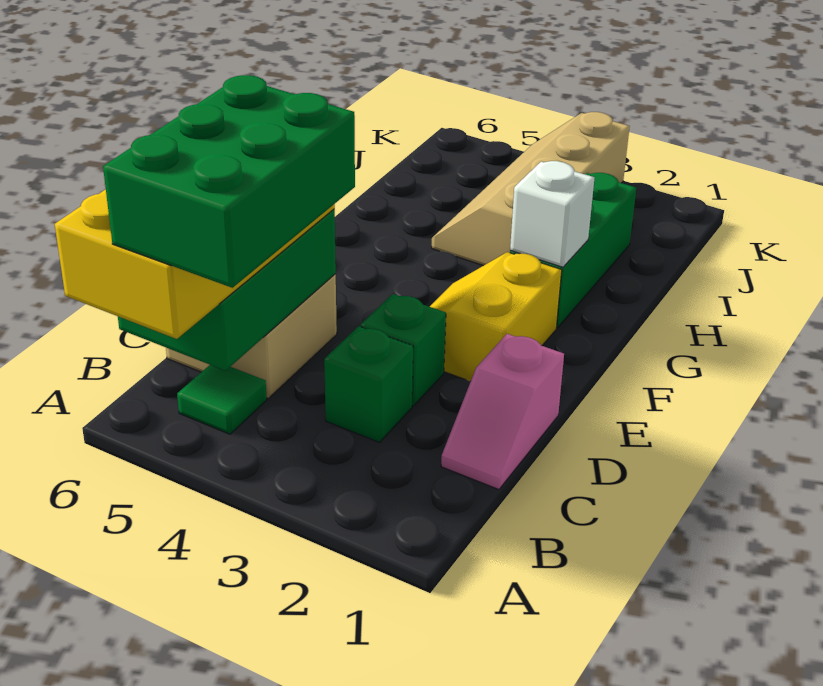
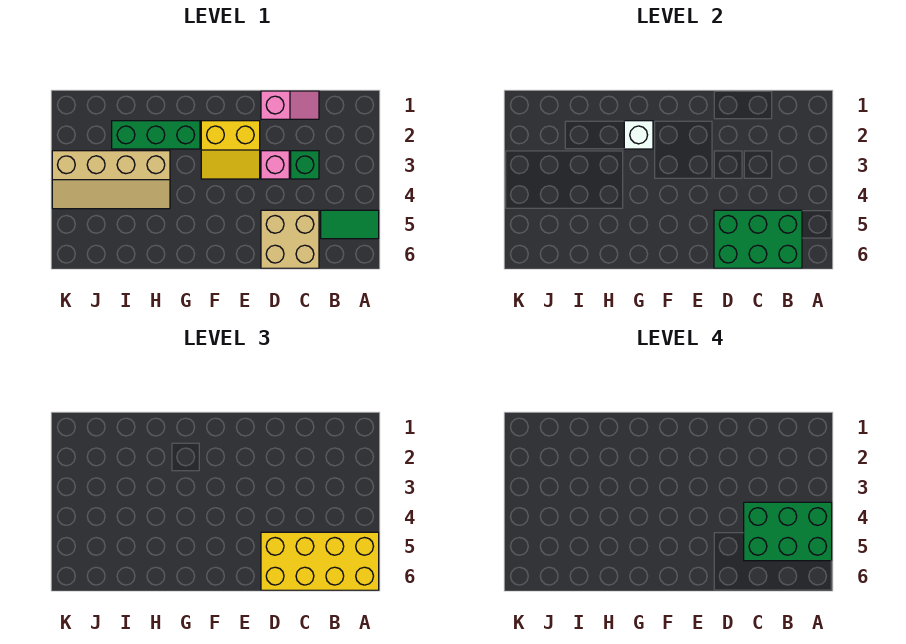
green tile B5 level 1 -> green tile A5:B5 level 1
green brick D3 level 1 -> pink brick D3 level 1

